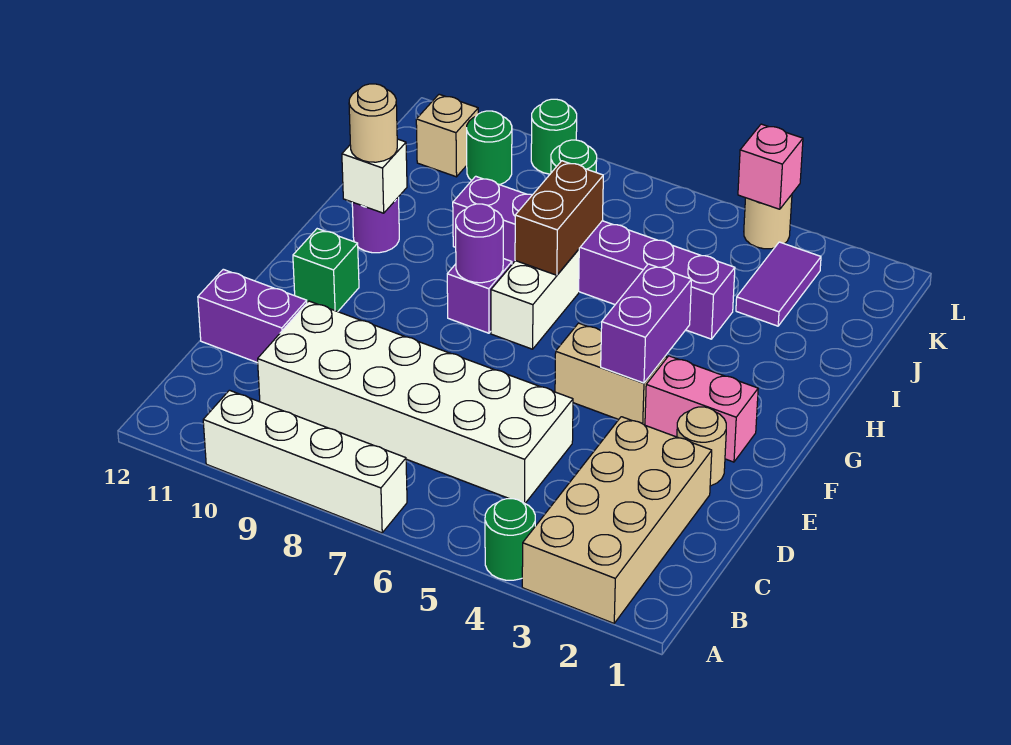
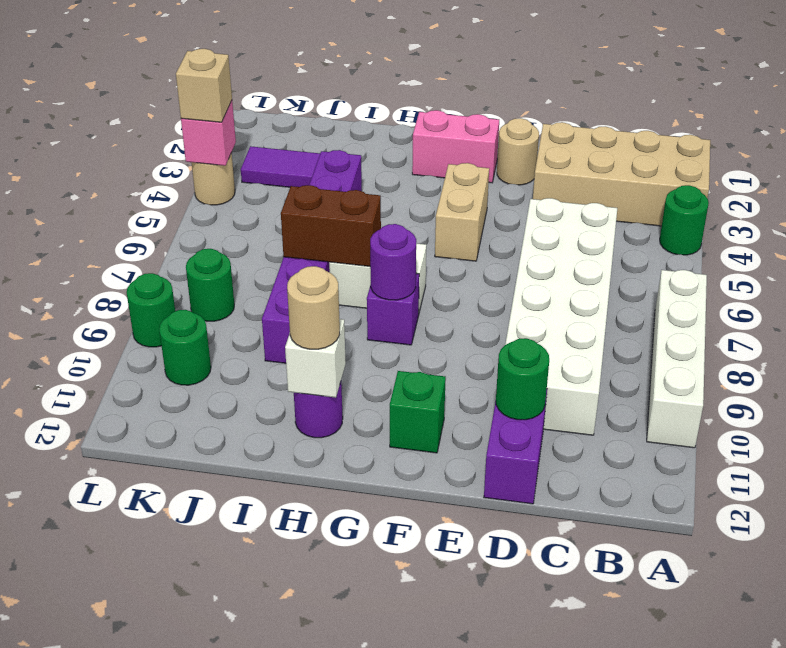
none -> green round brick D11 level 2
pink brick F2:F3 level 1 -> pink brick F2:G2 level 1
purple brick F4:G4 level 2 -> none
tan brick K11 level 1 -> tan brick L4 level 3

